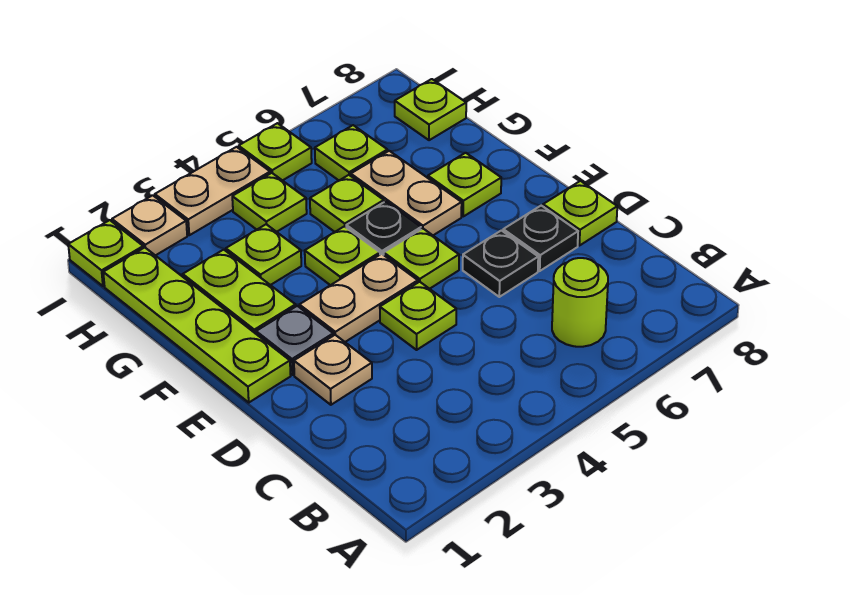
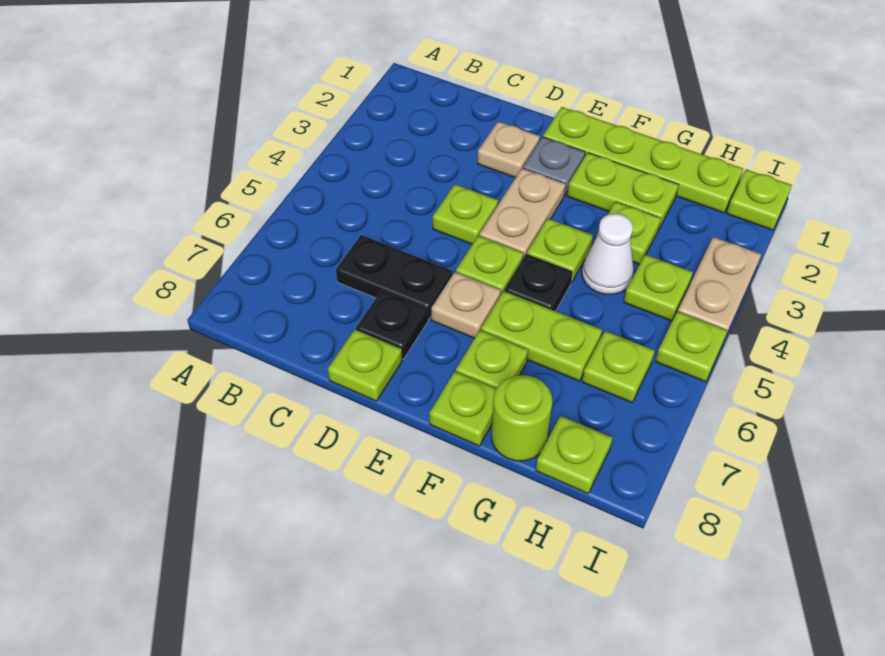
lime round brick B6 level 1 -> lime round brick G8 level 1
black plate D6 level 1 -> black plate C6:D6 level 1
tan plate F6:G6 level 1 -> lime plate F6:G6 level 1
none -> white cone G4 level 1
lime plate G5 level 1 -> lime plate F8 level 1
tan plate I2 level 1 -> tan plate E6 level 1

